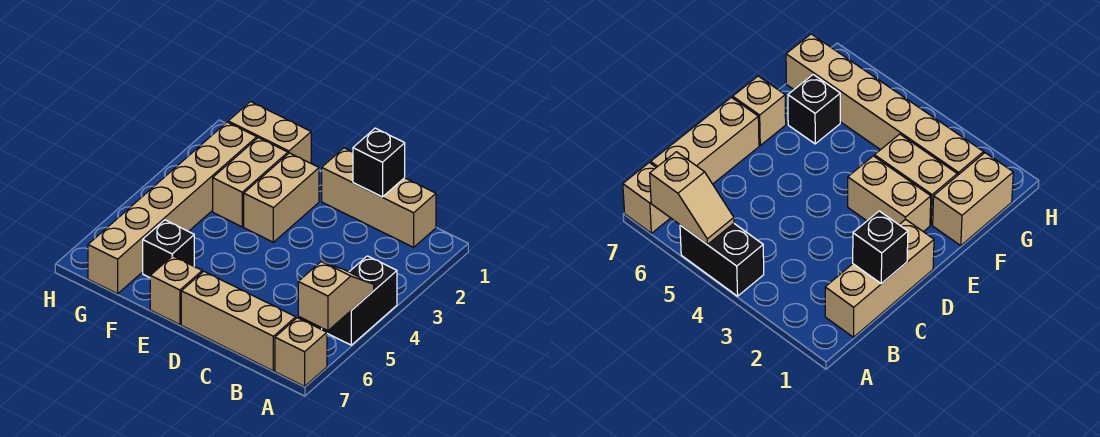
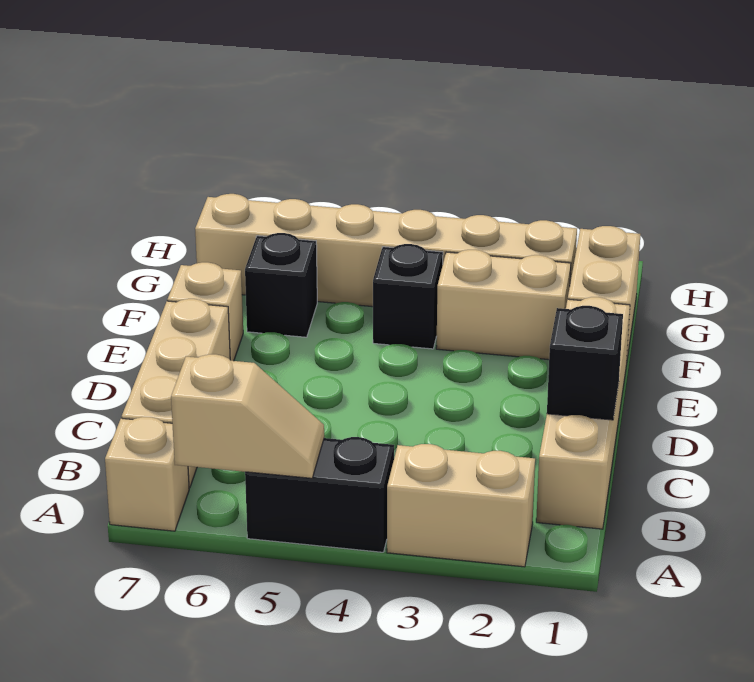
tan brick B1:D1 level 1 -> tan brick B1:E1 level 1
tan brick E2:E3 level 1 -> tan brick A2:A3 level 1
none -> black brick F4 level 1

